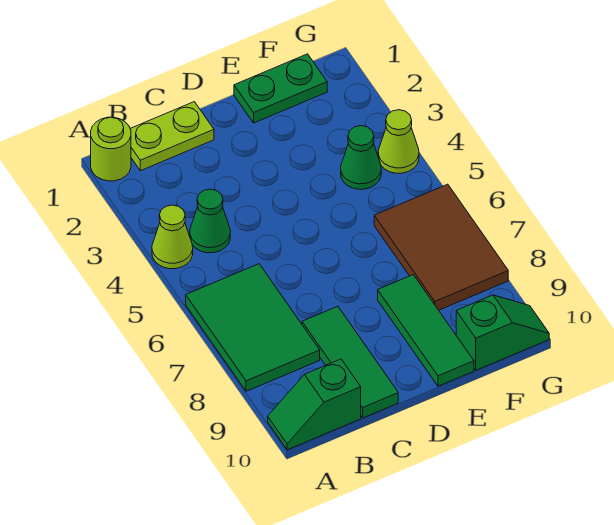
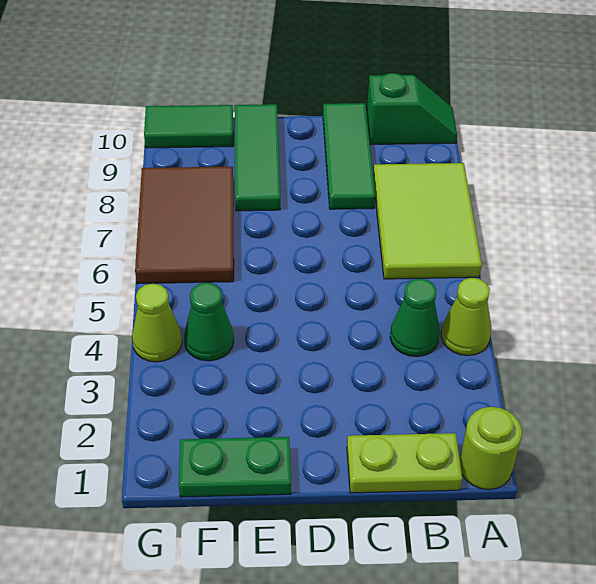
green tile A6:B8 level 1 -> lime tile A6:B8 level 1
green slope F10:G10 level 1 top F -> green tile F10:G10 level 1

